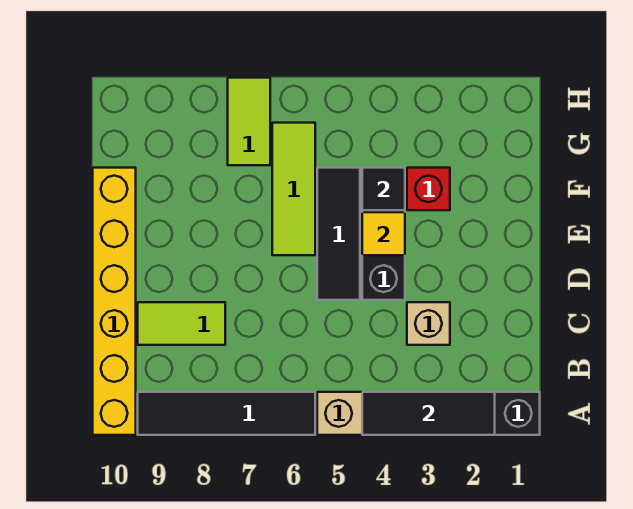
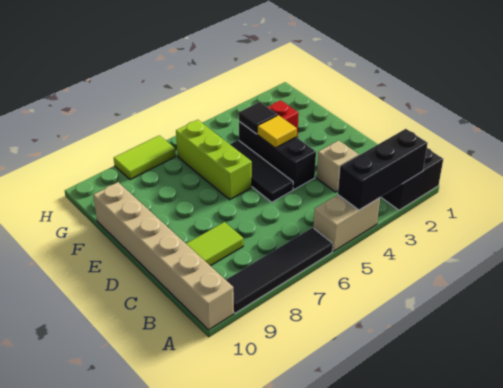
black tile A2:A4 level 2 -> black brick A2:A4 level 2
yellow brick A10:F10 level 1 -> tan brick A10:F10 level 1
lime tile E6:G6 level 1 -> lime brick E6:G6 level 1
lime tile G7:H7 level 1 -> lime tile H7:H8 level 1

